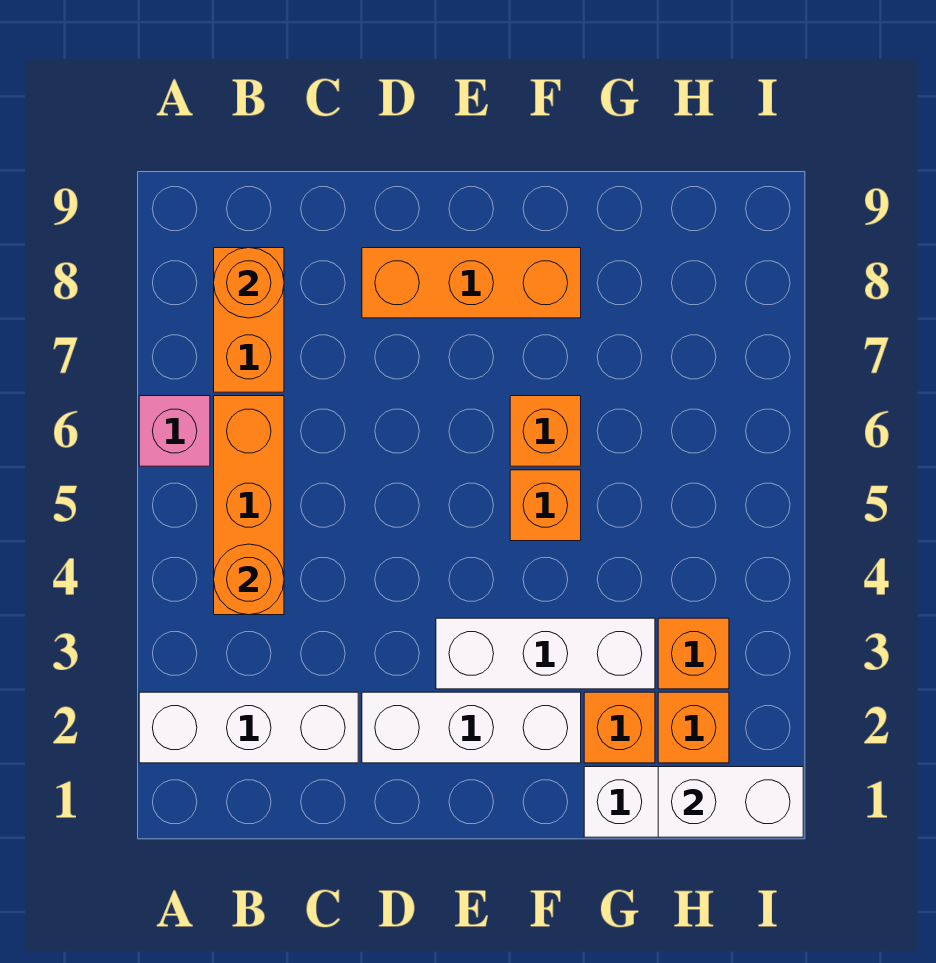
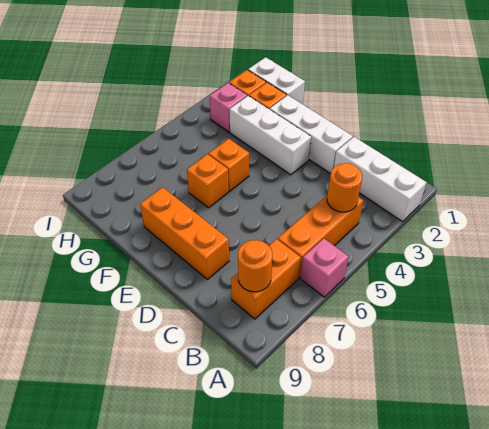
white brick H1:I1 level 2 -> none
orange brick H3 level 1 -> pink brick H3 level 1

